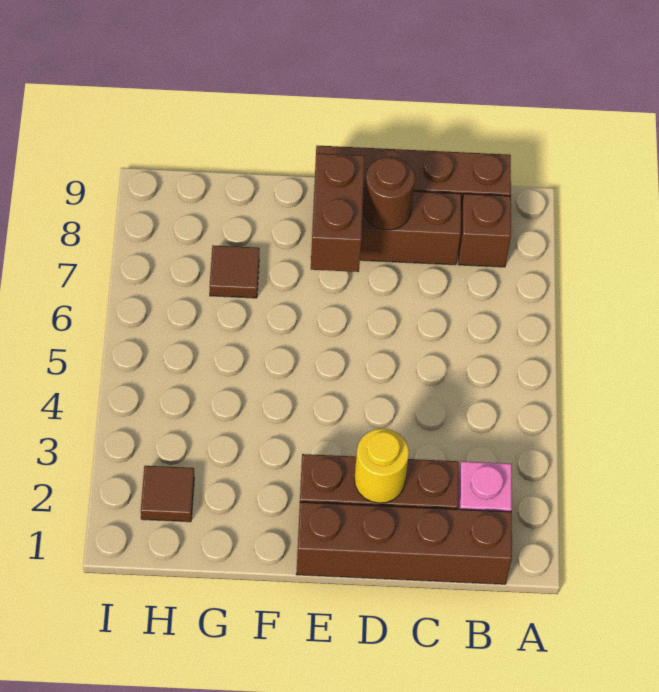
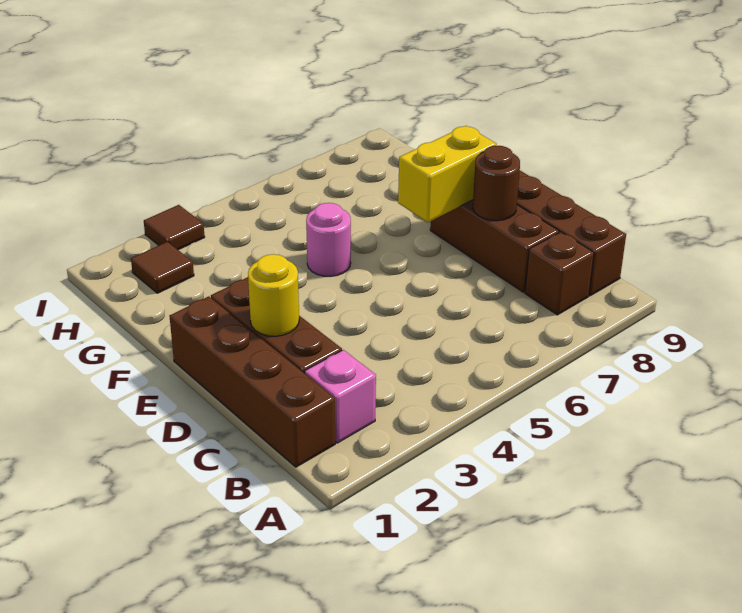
brown brick E7:E8 level 2 -> yellow brick E7:E8 level 2
none -> pink round brick F5 level 1
brown tile G7 level 1 -> brown tile I3 level 1

